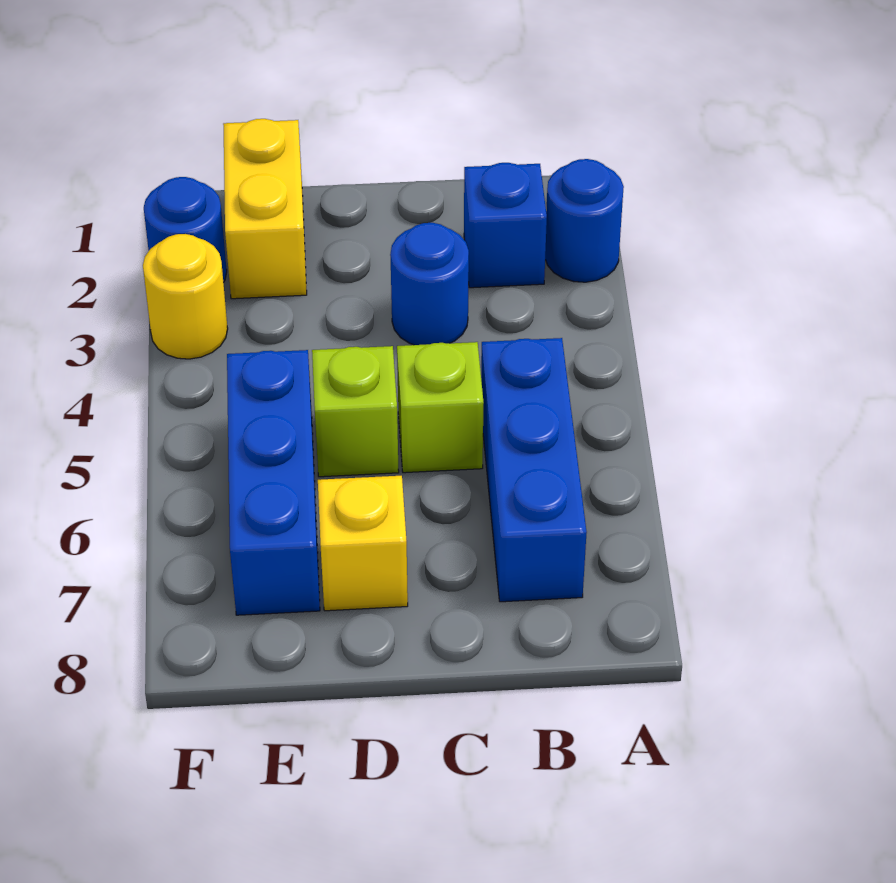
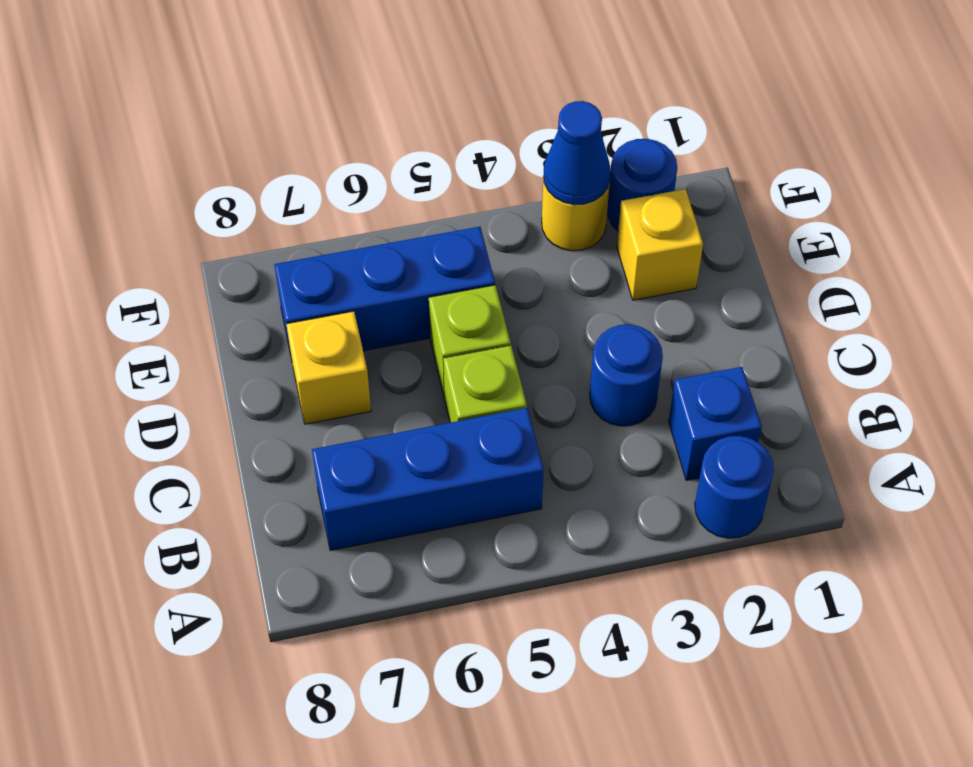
yellow brick E1:E2 level 1 -> yellow brick E2 level 1
none -> blue cone F3 level 2

